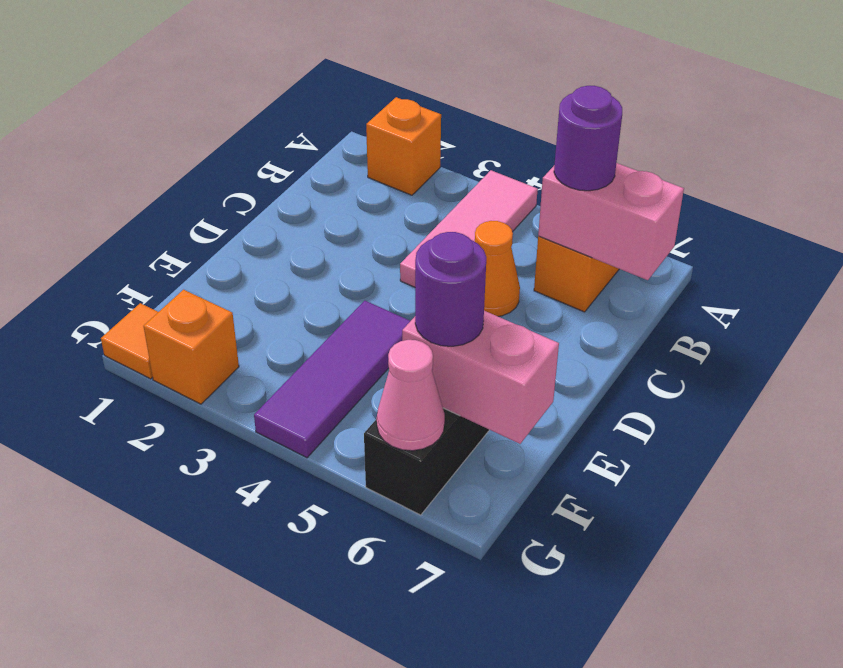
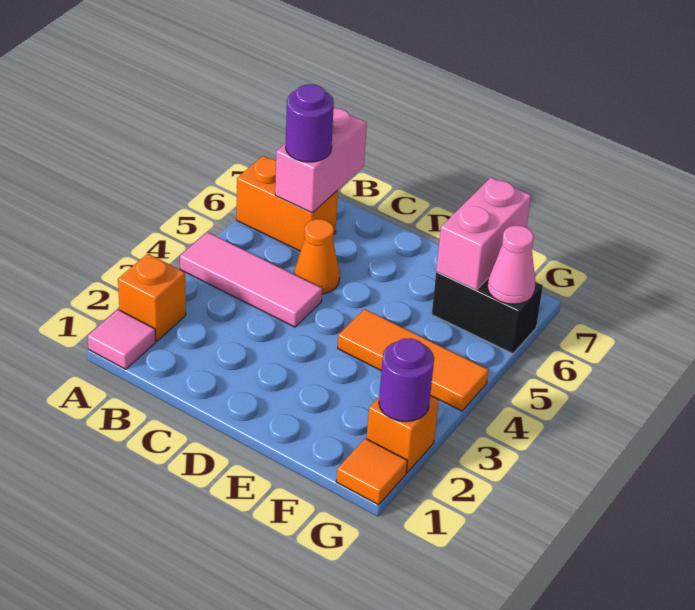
none -> pink tile A1 level 1
purple tile E4:G4 level 1 -> orange tile E4:G4 level 1
purple round brick F6 level 3 -> purple round brick G2 level 2

